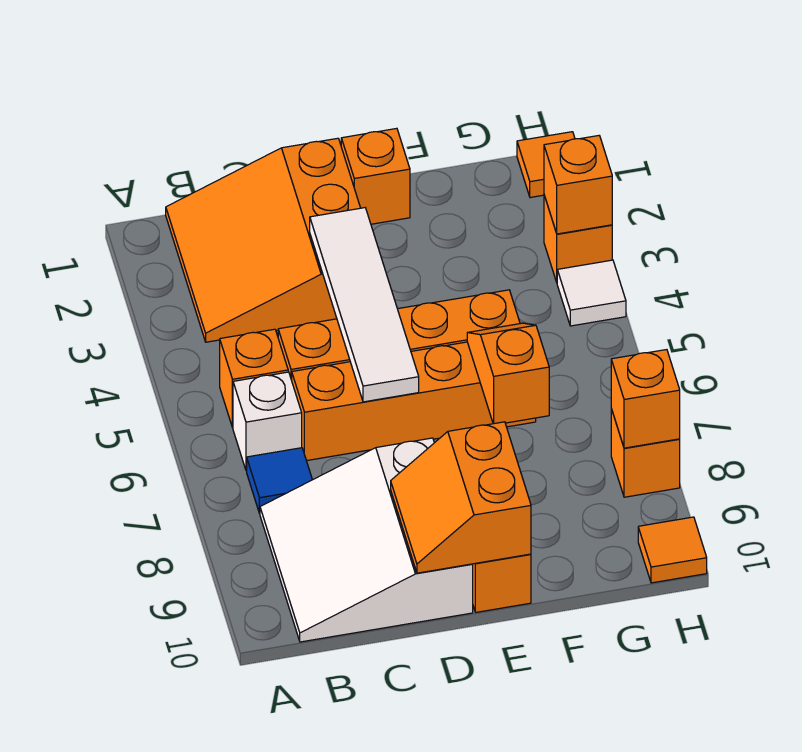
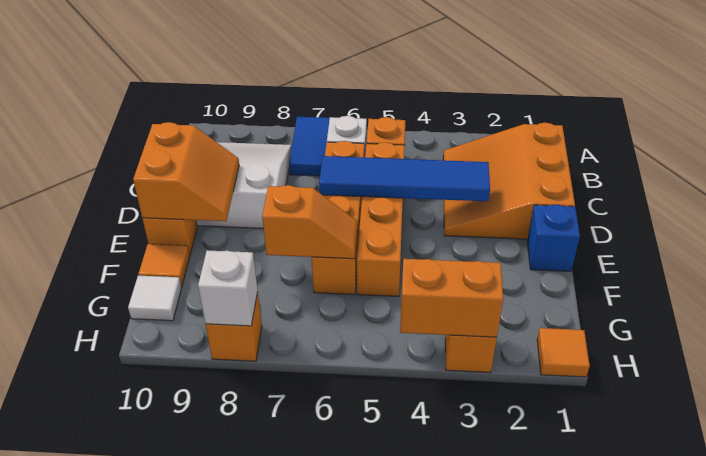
orange slope B1:D3 level 1 top D -> orange slope B1:D3 level 1 top 1
blue tile B7 level 1 -> blue tile A7:B7 level 1
white tile D3:D6 level 2 -> blue tile D3:D6 level 2
orange slope D9:E10 level 2 top E -> orange slope D9:E10 level 2 top 10
orange brick E1 level 1 -> blue brick E1 level 1
orange brick H3 level 2 -> orange brick H3:H4 level 2
white tile H4 level 1 -> white tile G10 level 1
orange brick H8 level 2 -> white brick H8 level 2
orange tile H10 level 1 -> orange tile F10 level 1

